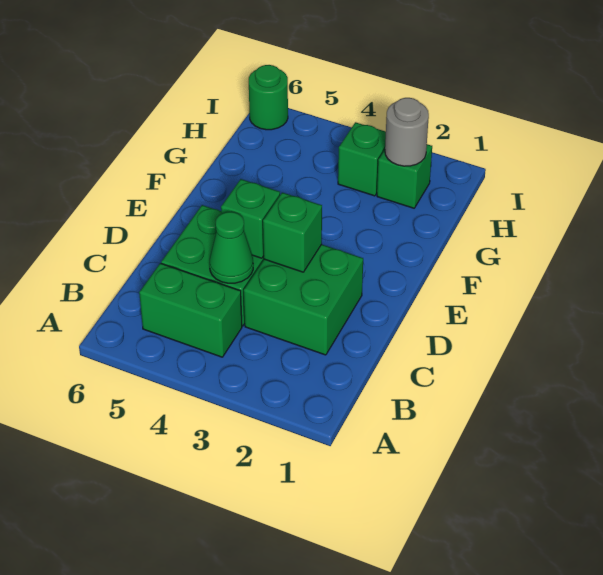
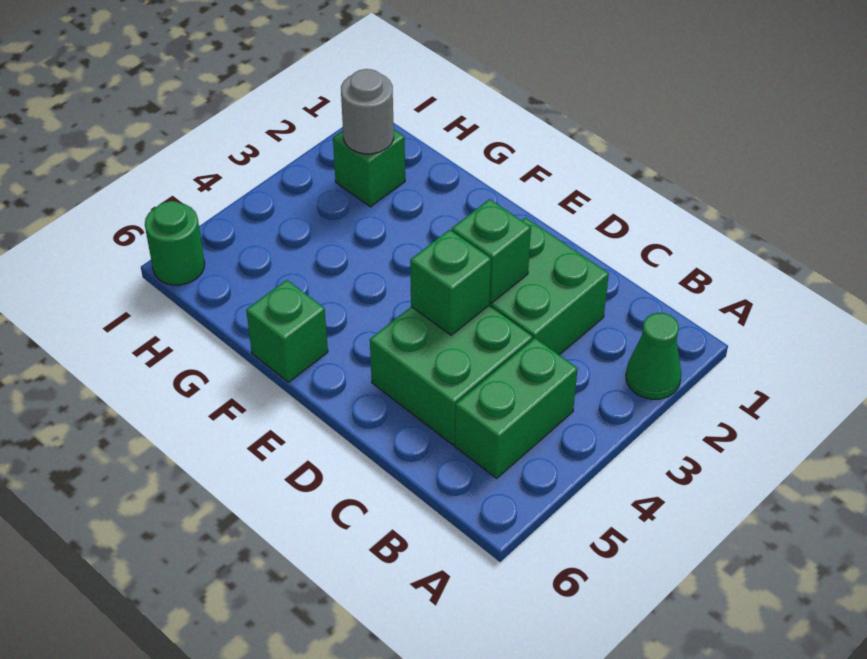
green cone C4 level 2 -> green cone A2 level 1
green brick H3 level 1 -> green brick F6 level 1

